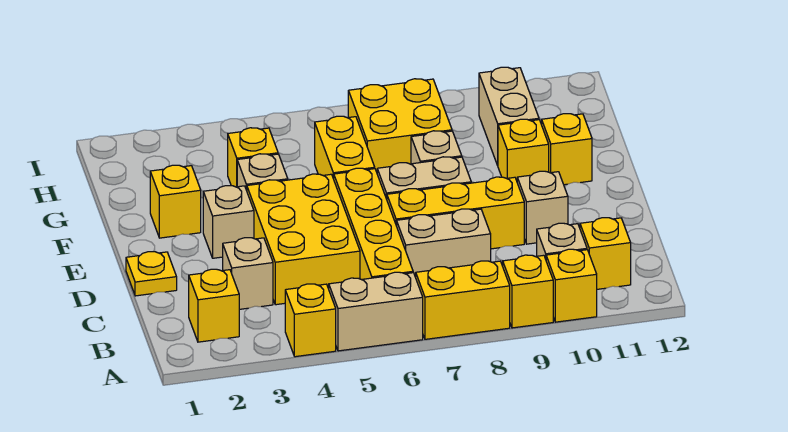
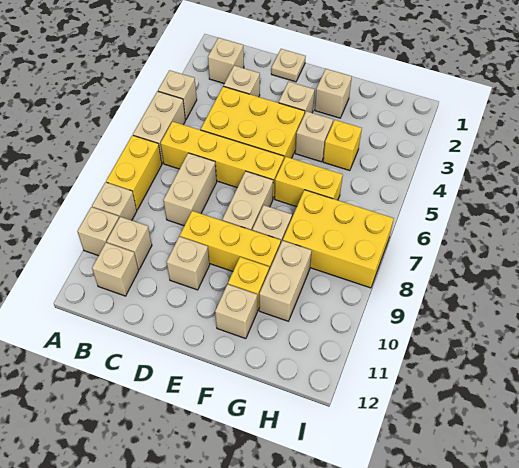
yellow brick A4 level 1 -> tan brick A4 level 1
yellow brick A9 level 1 -> tan brick A9 level 1
yellow brick A10 level 1 -> tan brick A10 level 1
yellow brick B2 level 1 -> tan brick B2 level 1
yellow brick B11 level 1 -> tan brick B11 level 1
yellow plate D1 level 1 -> tan plate D1 level 1
yellow brick D7:D9 level 1 -> yellow brick D9:F9 level 1
yellow brick F2 level 1 -> tan brick F2 level 1
yellow brick F11 level 1 -> tan brick F11 level 1
yellow brick G7:H8 level 1 -> yellow brick G7:I8 level 1
tan brick G10:H10 level 1 -> tan brick G9:G10 level 1

